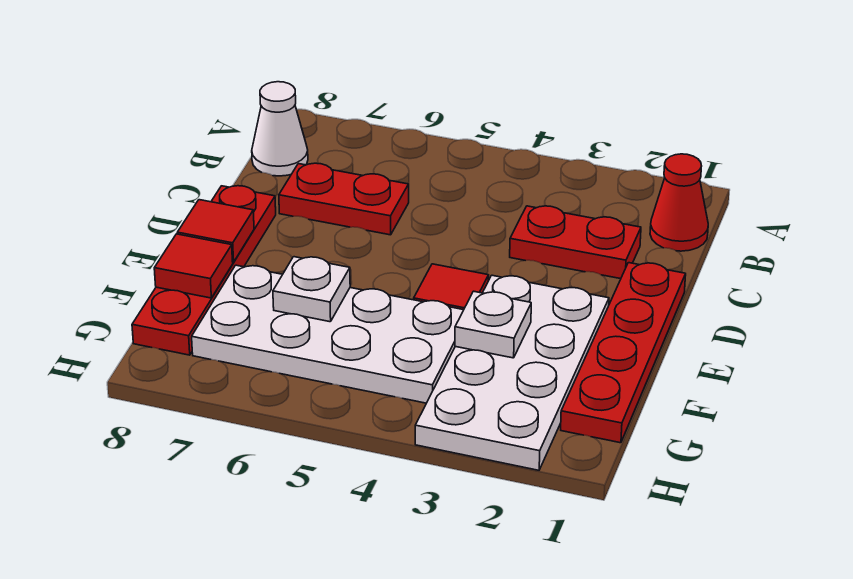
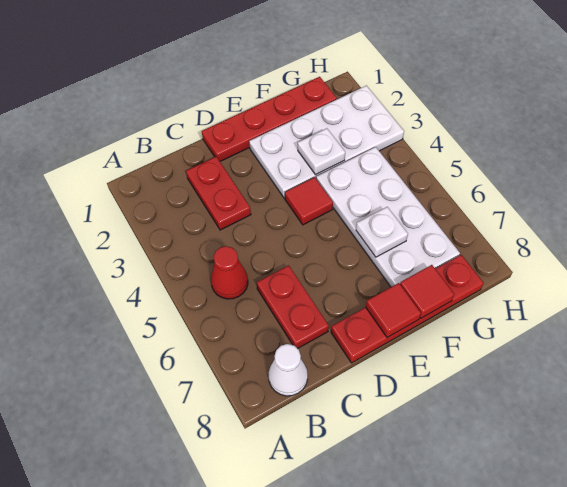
red cone B1 level 1 -> red cone B5 level 1

